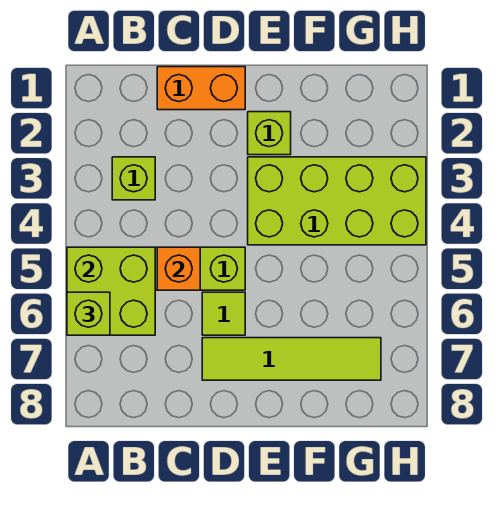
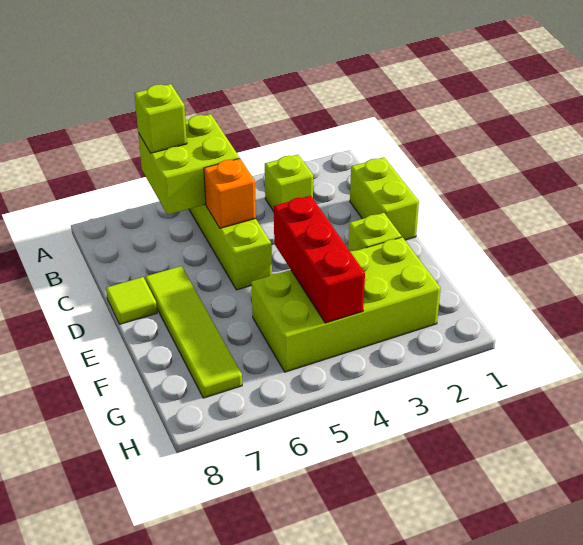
orange brick C1:D1 level 1 -> lime brick C1:D1 level 1
lime tile D6 level 1 -> lime tile D8 level 1
lime brick E3:H4 level 1 -> lime brick F2:G5 level 1
none -> red brick E4:G4 level 2

